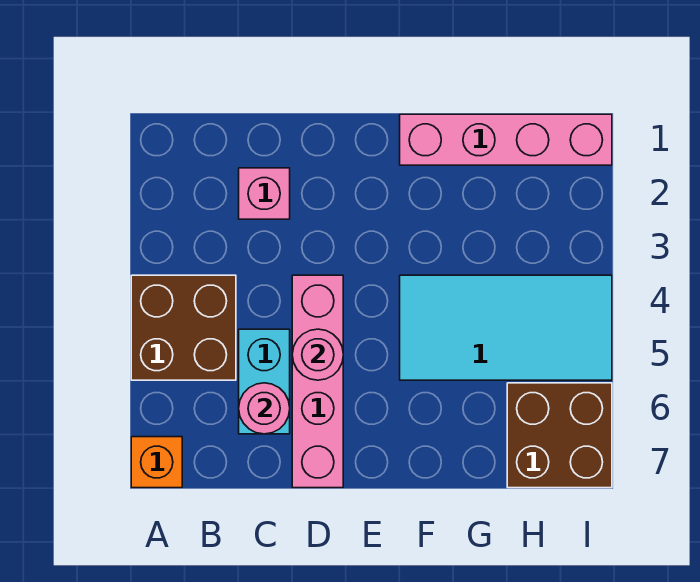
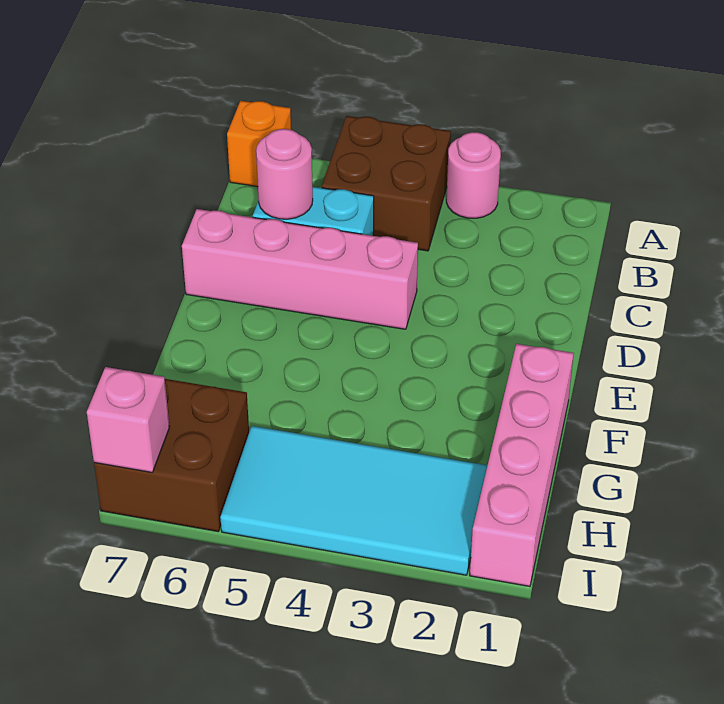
pink brick C2 level 1 -> pink brick I7 level 2
pink round brick D5 level 2 -> pink round brick A3 level 1
cyan tile F4:I5 level 1 -> cyan tile H2:I5 level 1

